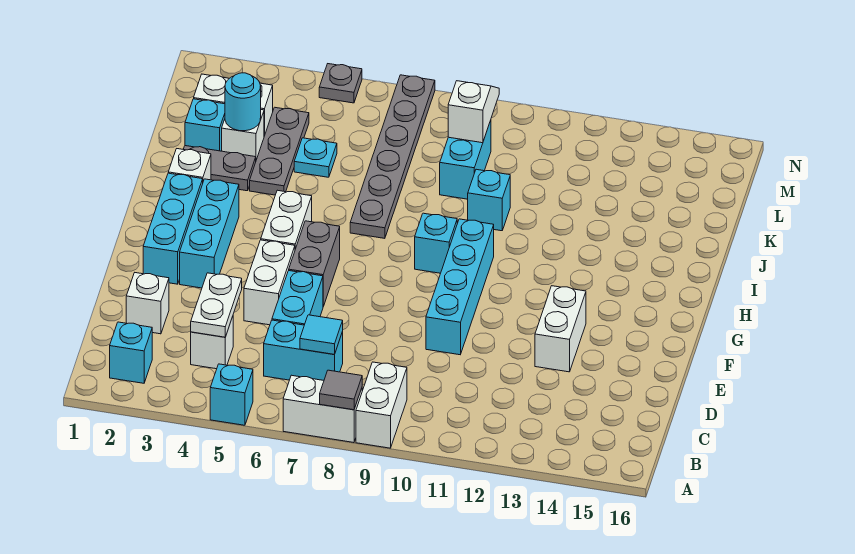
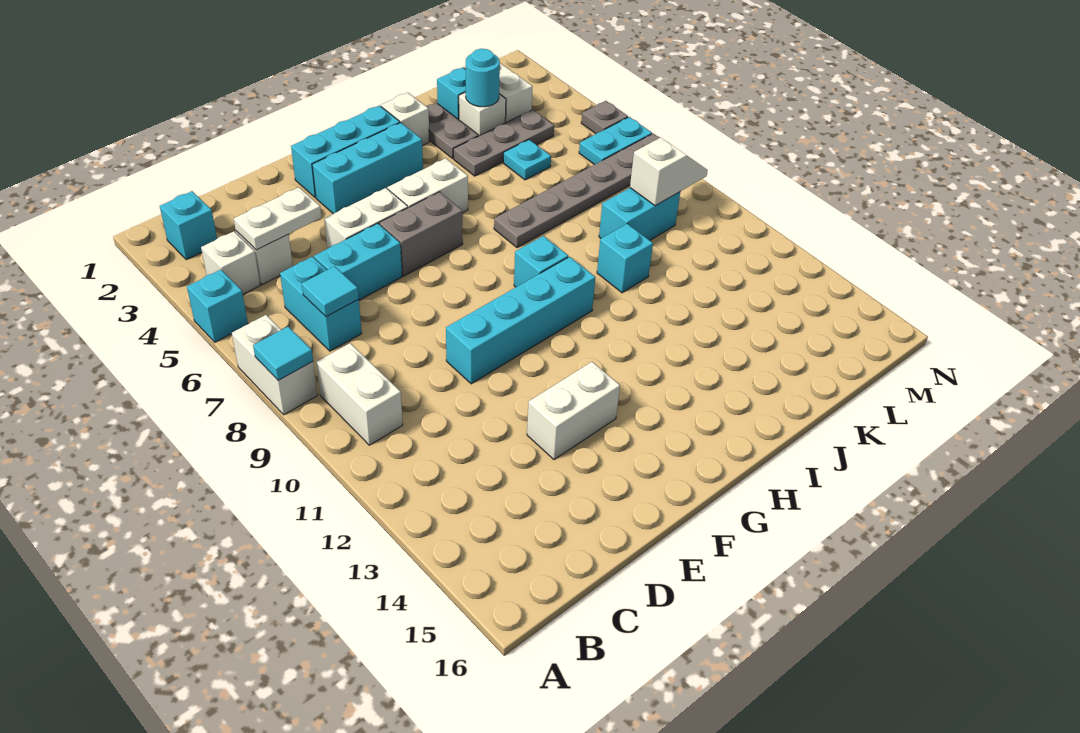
grey tile A8 level 2 -> cyan tile A8 level 2
white brick A9:B9 level 1 -> white brick B9:B10 level 1
white brick D2 level 1 -> white brick B4 level 1
none -> cyan plate M6:N6 level 1

